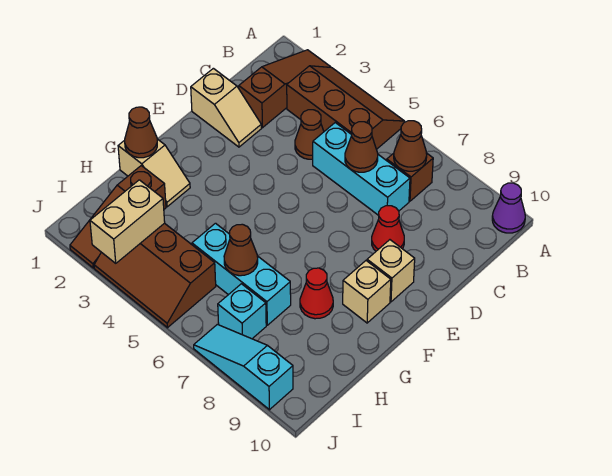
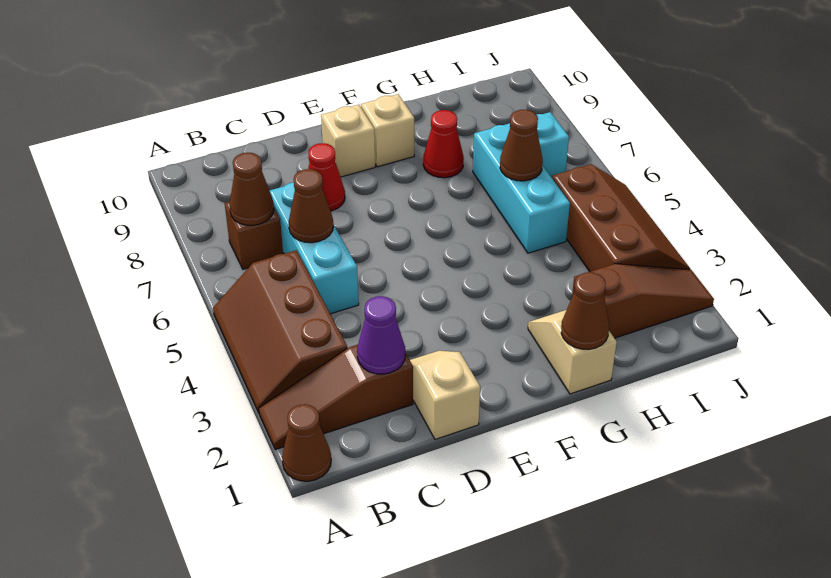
purple cone A10 level 1 -> purple cone C2 level 2
brown cone C4 level 1 -> brown cone A1 level 1
tan brick I3:J3 level 2 -> none
cyan slope J7:J9 level 1 top 9 -> none

